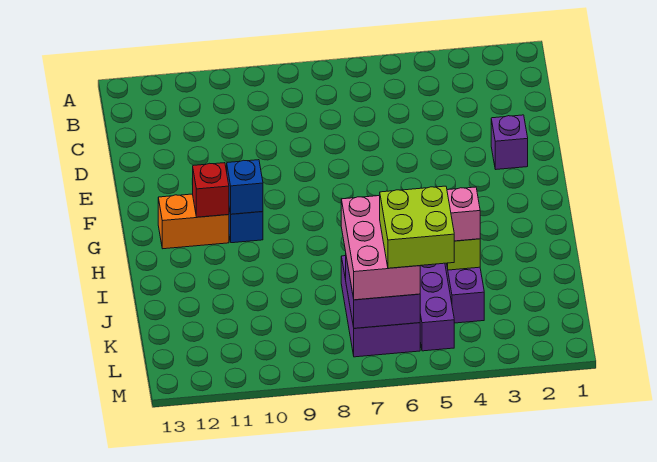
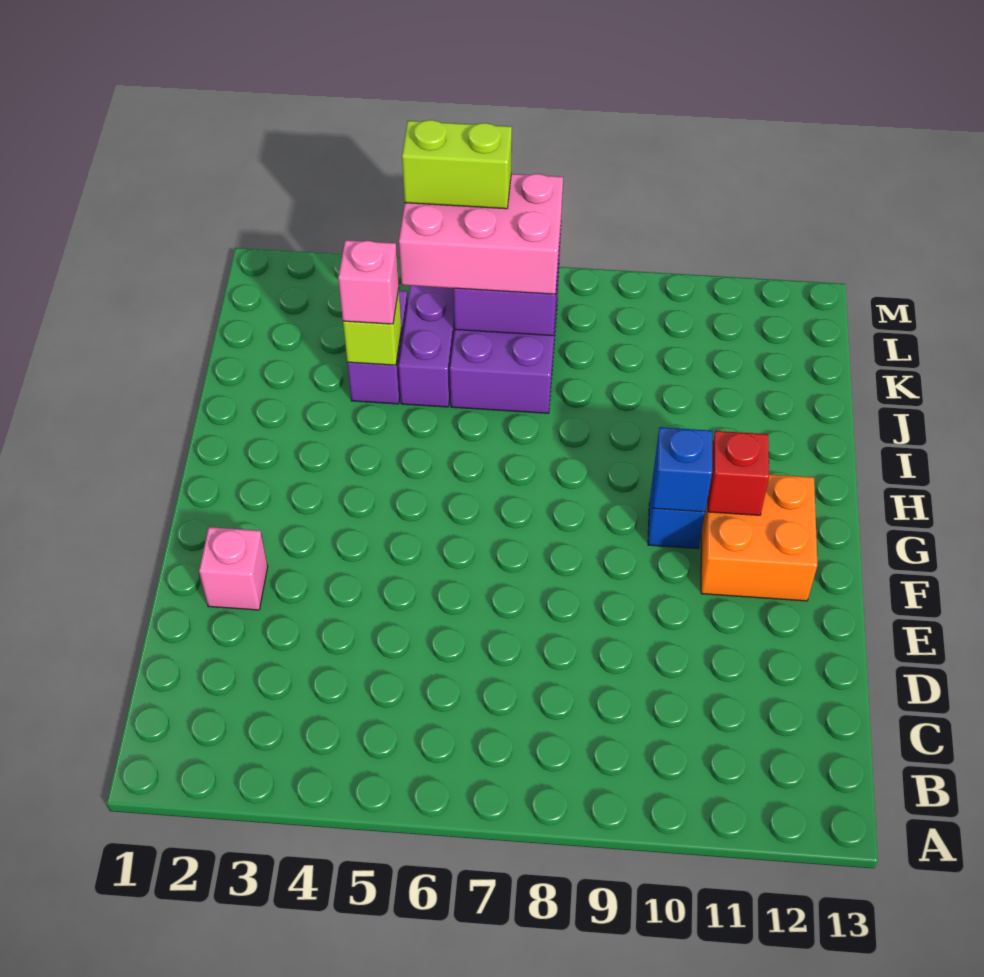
purple brick E2 level 1 -> pink brick E2 level 1
orange brick G11:G12 level 1 -> orange brick F11:G12 level 1
pink brick J6:L7 level 3 -> pink brick K5:L7 level 3
lime brick K5:L6 level 4 -> lime brick L5:L6 level 4

